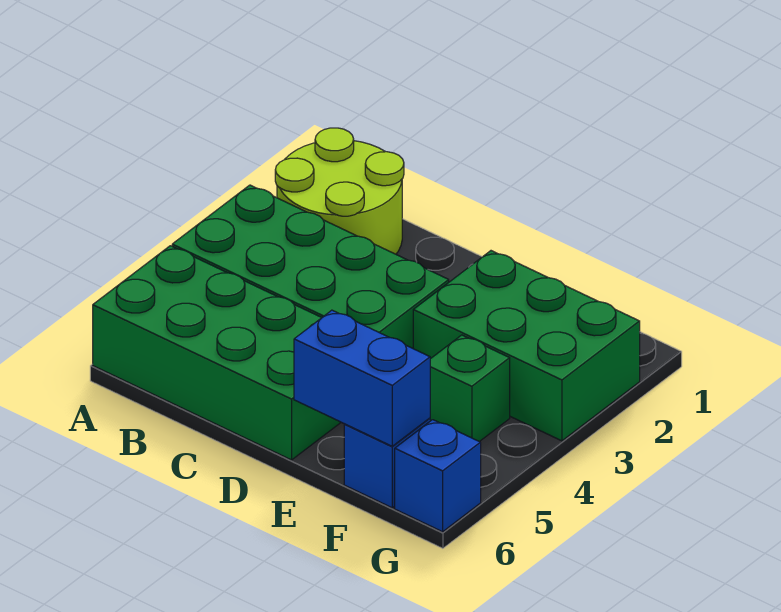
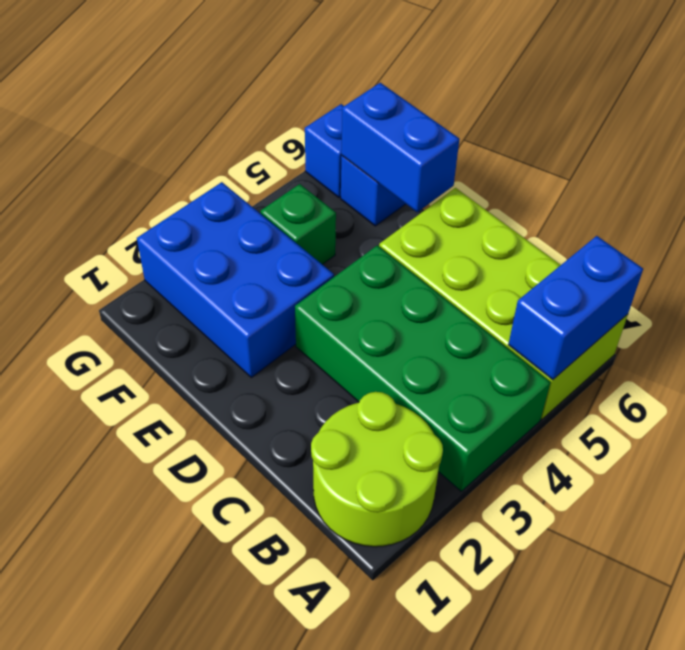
green brick A5:D6 level 1 -> lime brick A5:D6 level 1
none -> blue brick A5:A6 level 2
green brick E2:G3 level 1 -> blue brick E2:G3 level 1

